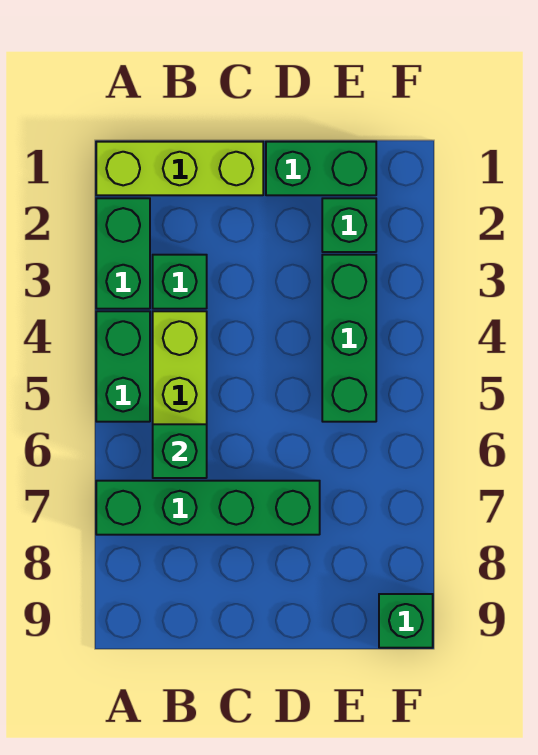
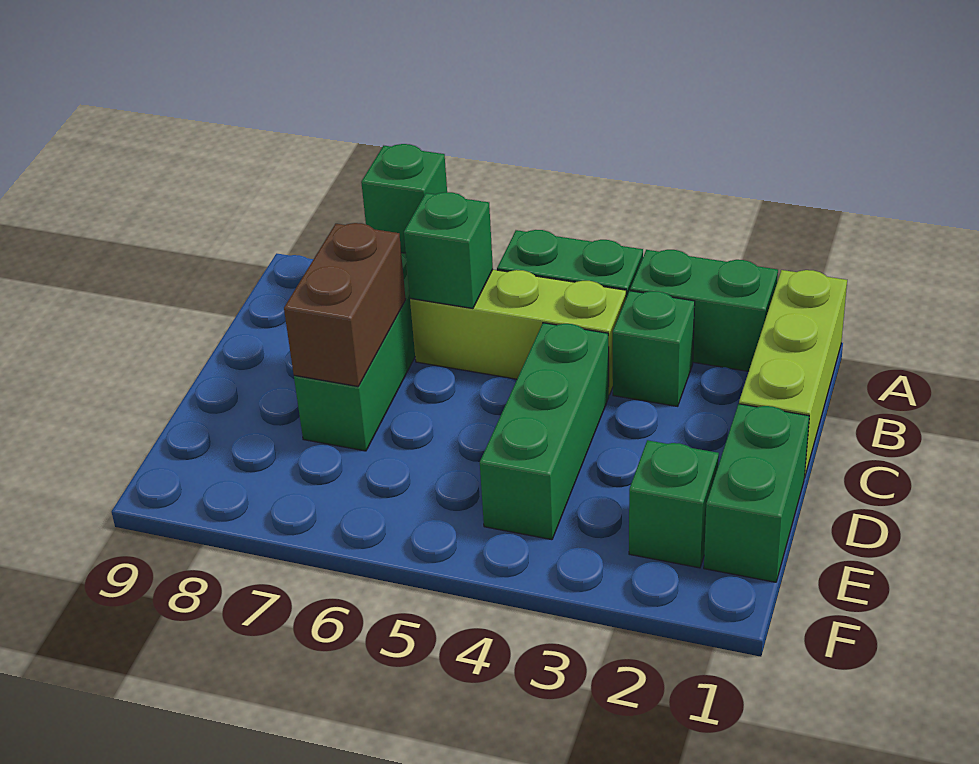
none -> brown brick C7:D7 level 2
green brick E3:E5 level 1 -> green brick C4:E4 level 1
green brick F9 level 1 -> green brick A7 level 2

